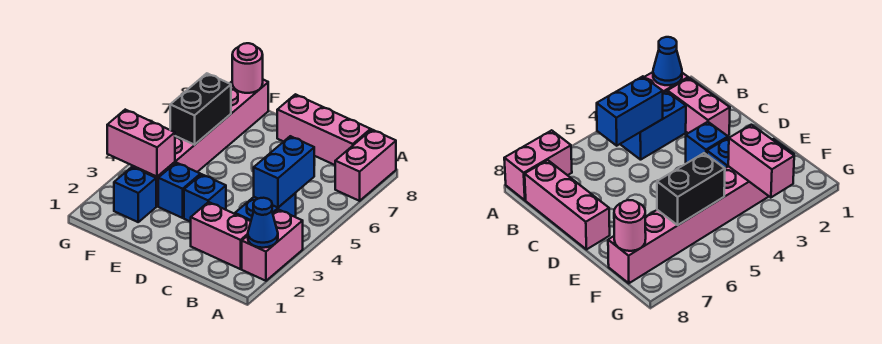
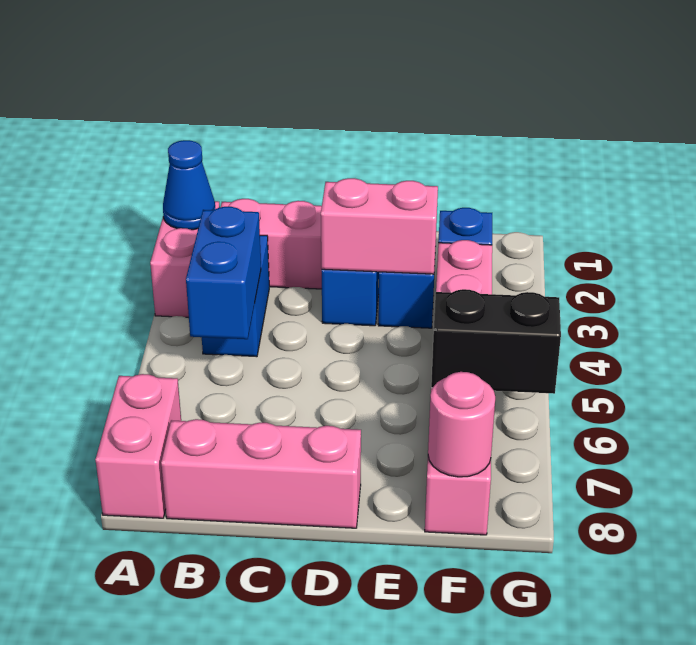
pink brick F3:G3 level 2 -> pink brick D3:E3 level 2
black brick F5:F6 level 2 -> black brick F6:G6 level 2

